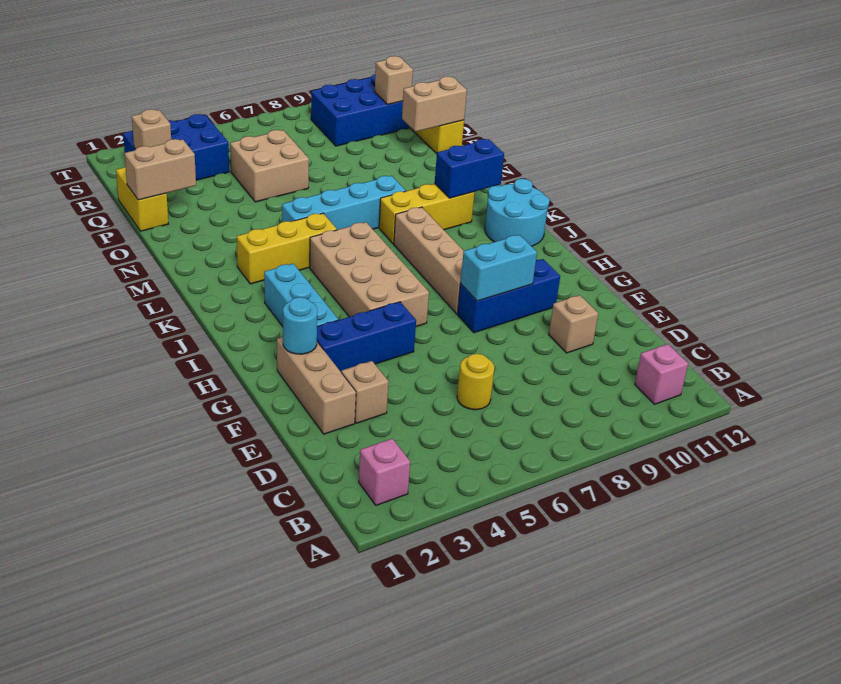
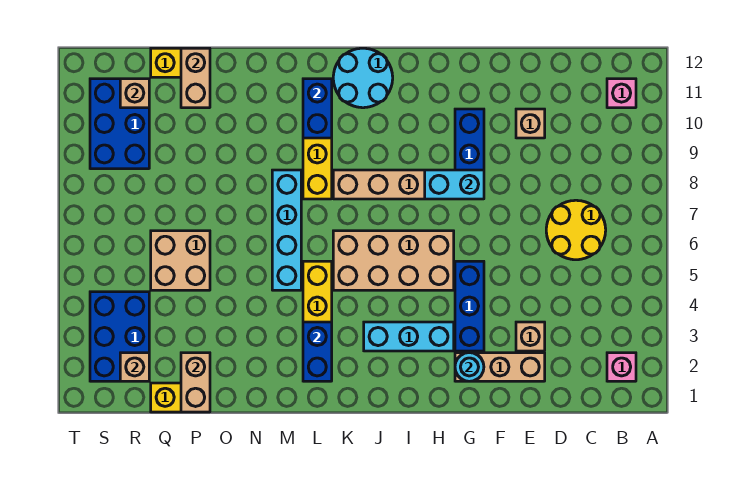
yellow round brick D6 level 1 -> yellow round brick C6:D7 level 1
cyan brick G8:G9 level 2 -> cyan brick G8:H8 level 2
none -> blue brick L2:L3 level 2

